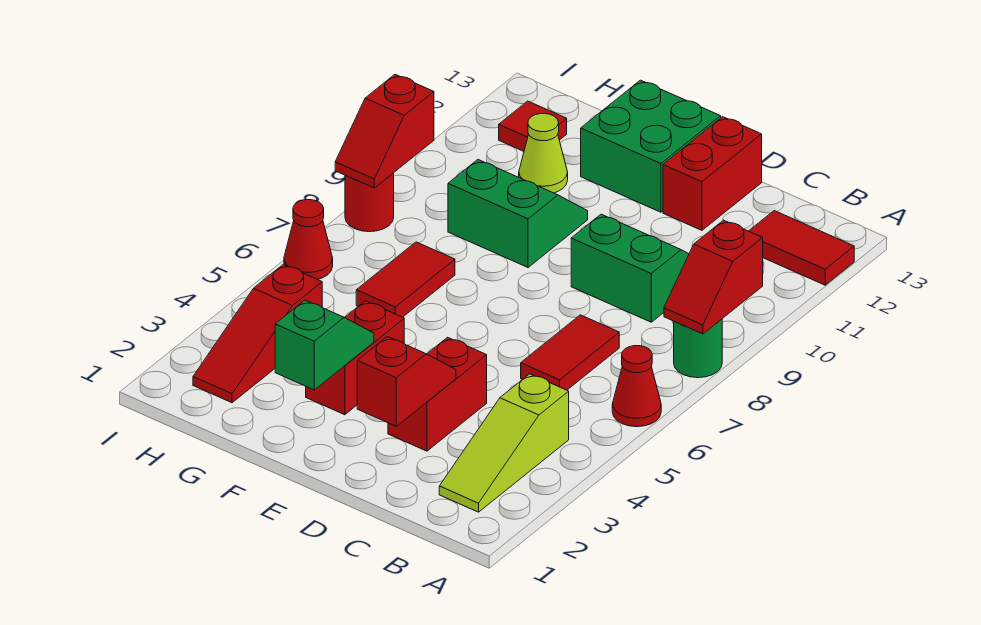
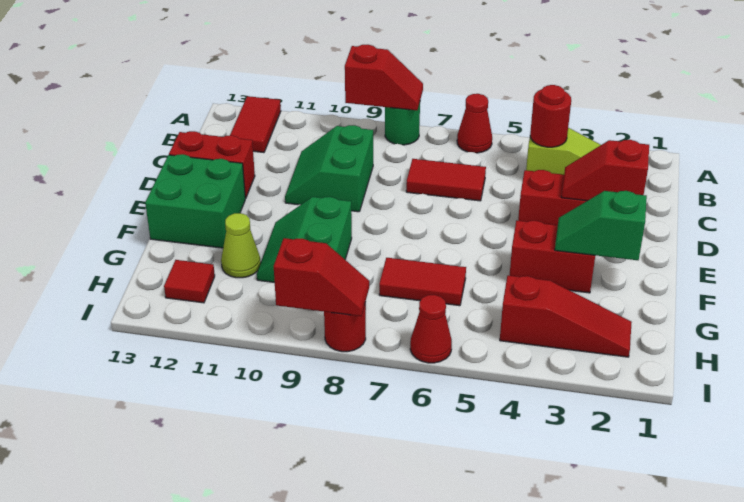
none -> red round brick B4 level 2

